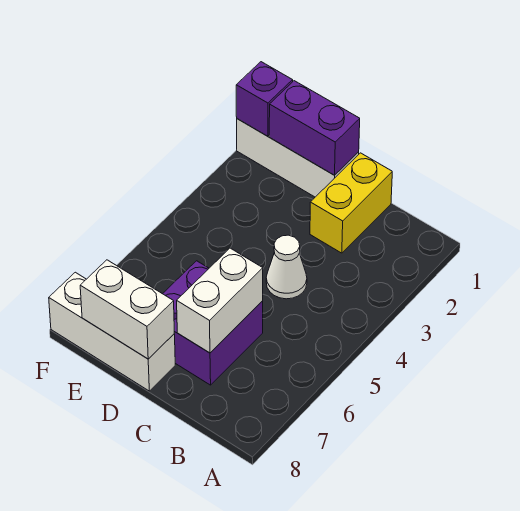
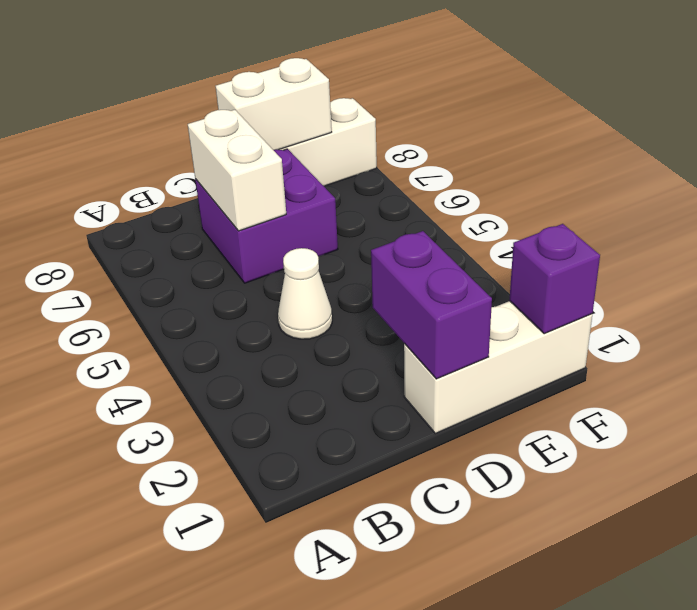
yellow brick C1:C2 level 1 -> none
purple brick D1:E1 level 2 -> purple brick D1:D2 level 2

